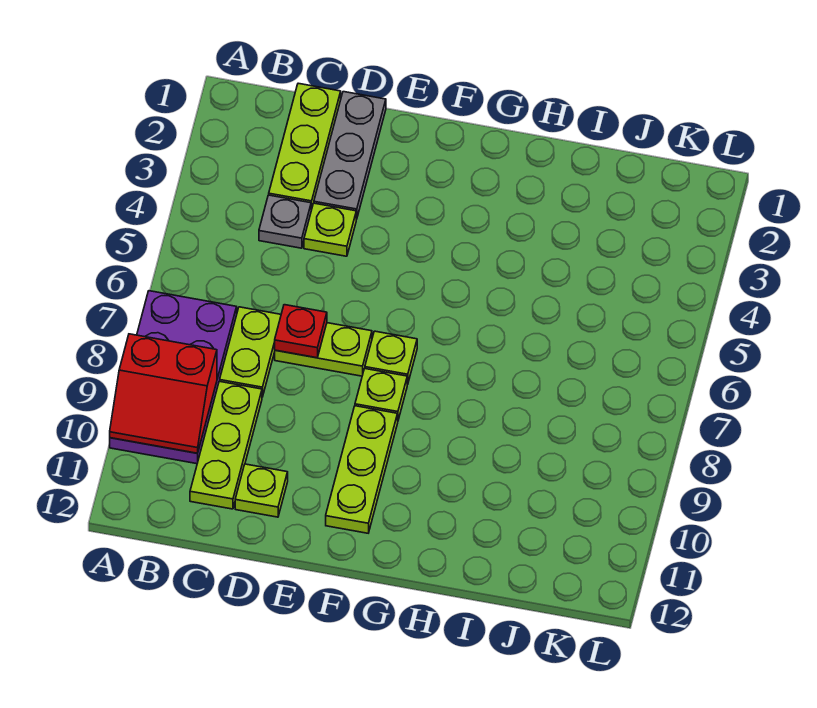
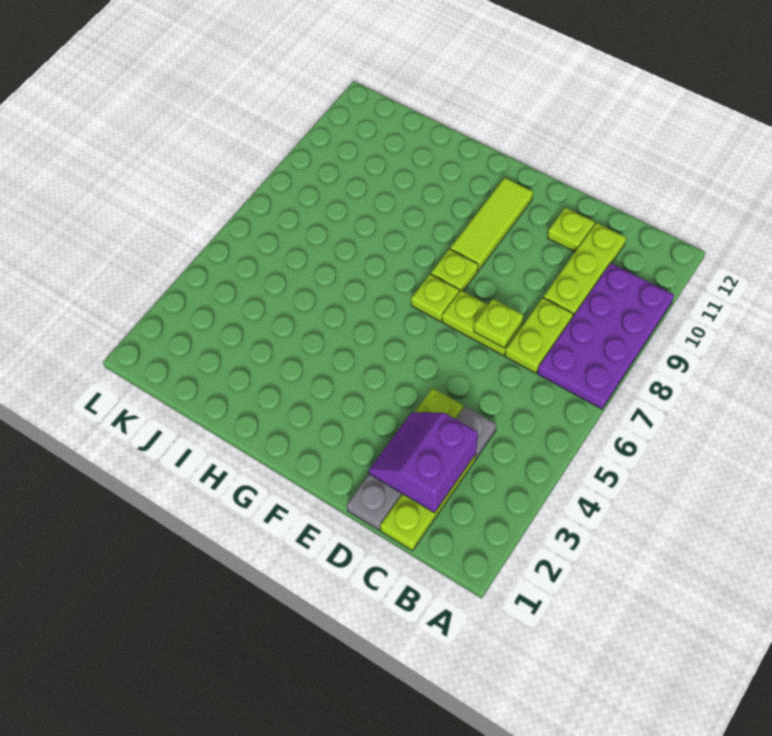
red slope A9:B10 level 2 top 9 -> none
none -> purple slope C2:D3 level 2 top C
red plate D7 level 2 -> lime plate D7 level 2
lime plate F9:F11 level 1 -> lime tile F9:F11 level 1

